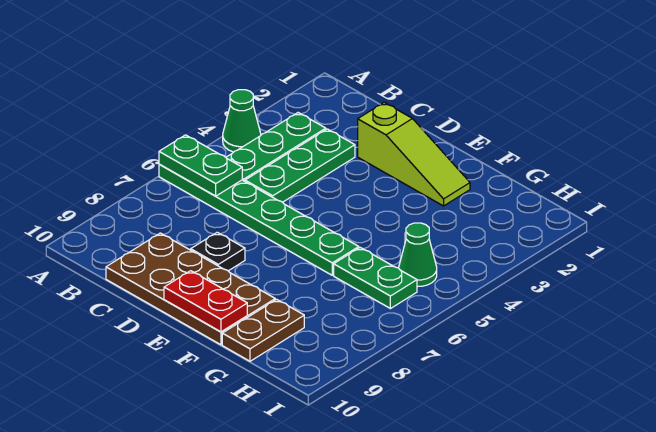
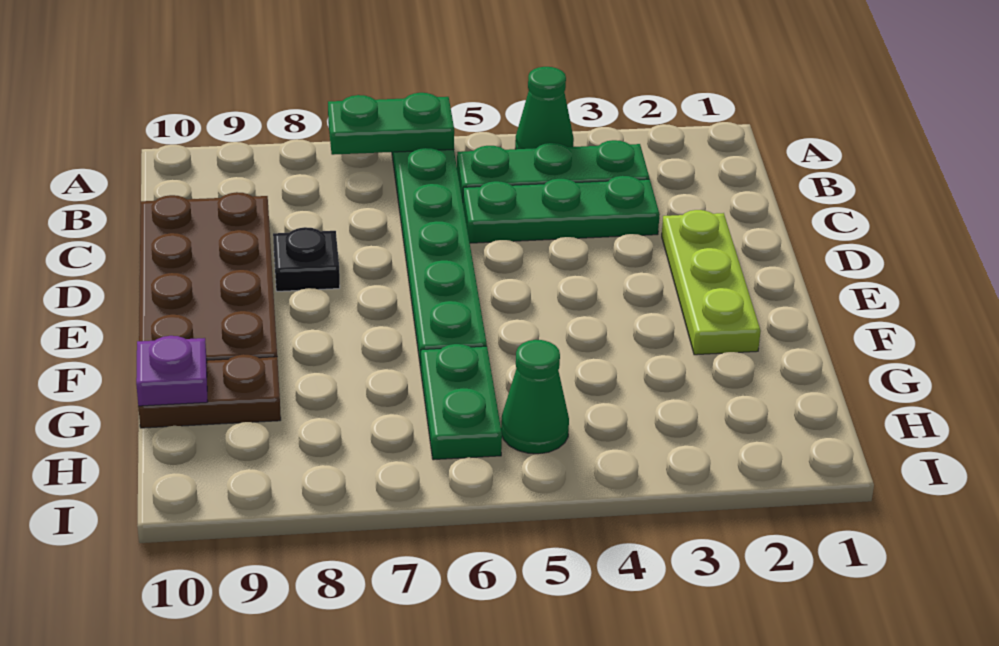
green plate A6:B6 level 2 -> green plate A6:A7 level 2
lime slope D2:F2 level 1 top D -> lime plate D2:F2 level 1
red plate E10:F10 level 2 -> none
none -> purple plate G10 level 2

